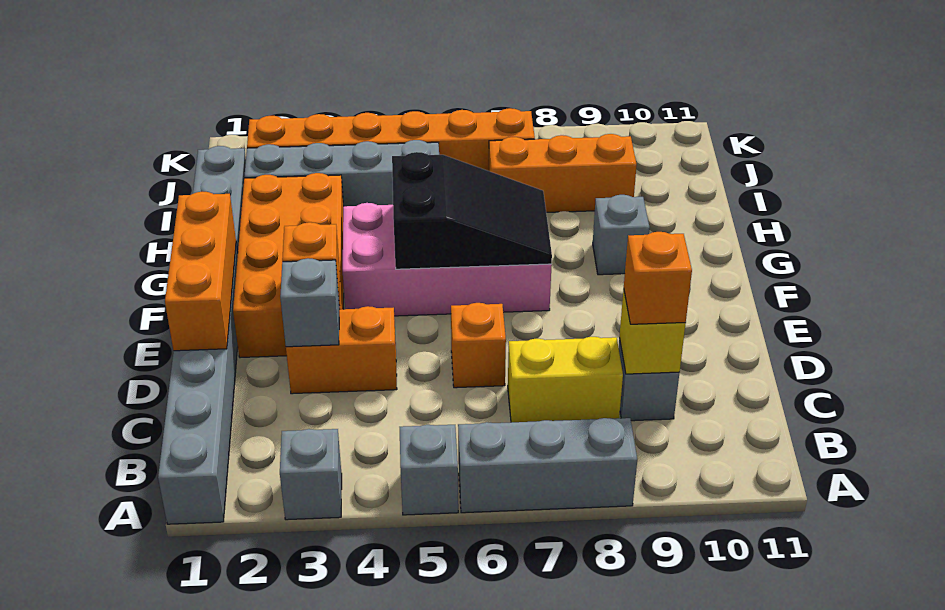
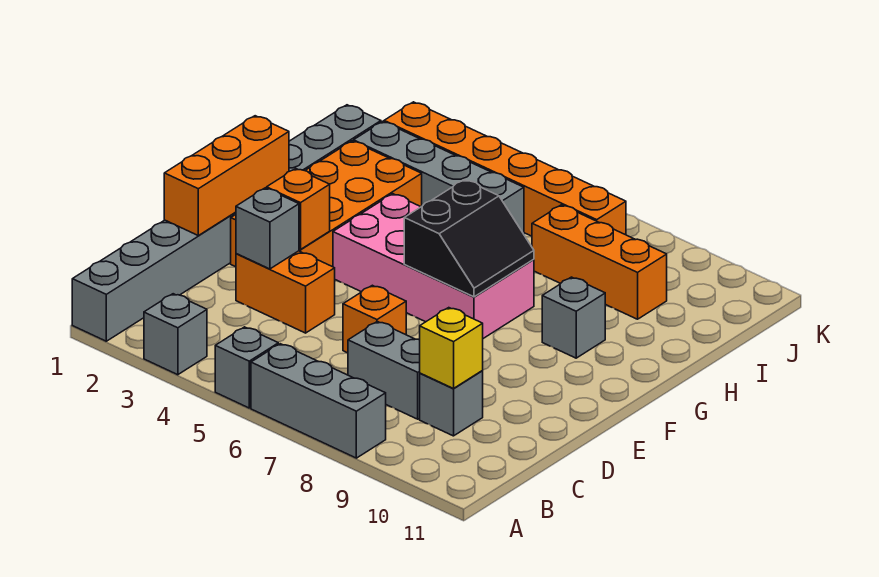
yellow brick C7:C8 level 1 -> grey brick C7:C8 level 1
orange brick C9 level 3 -> none
black slope F5:G7 level 2 top 5 -> black slope F6:G7 level 2 top 6

